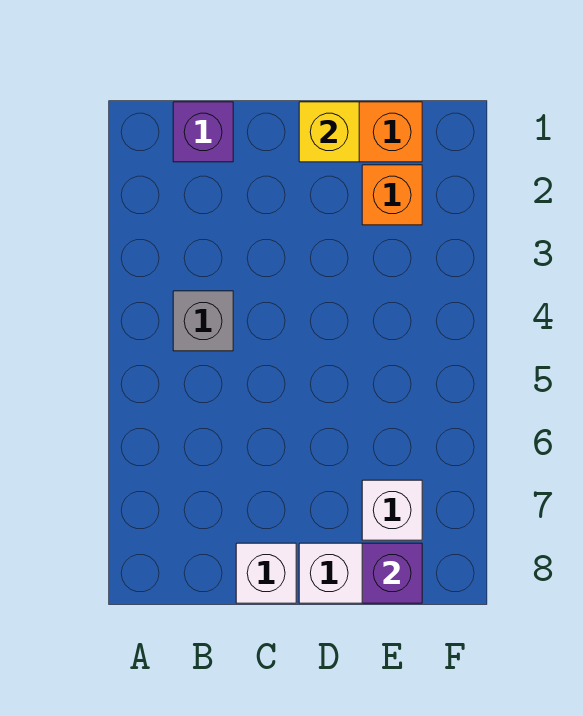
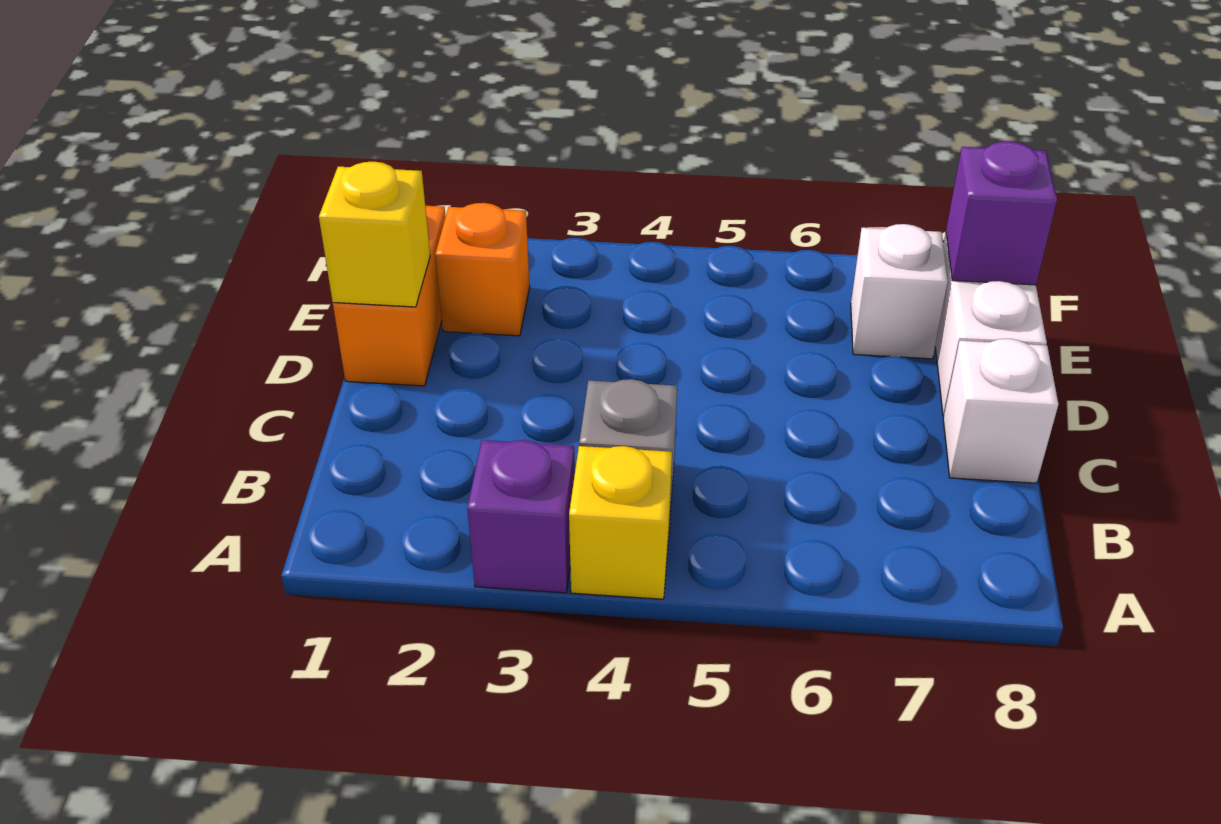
none -> yellow brick A4 level 1
purple brick B1 level 1 -> purple brick A3 level 1

